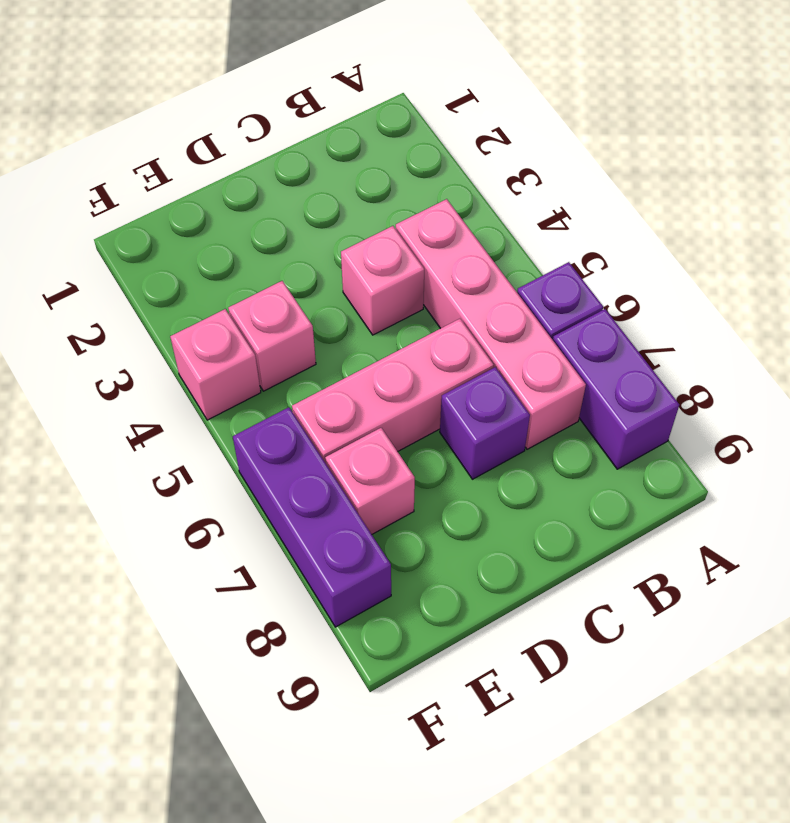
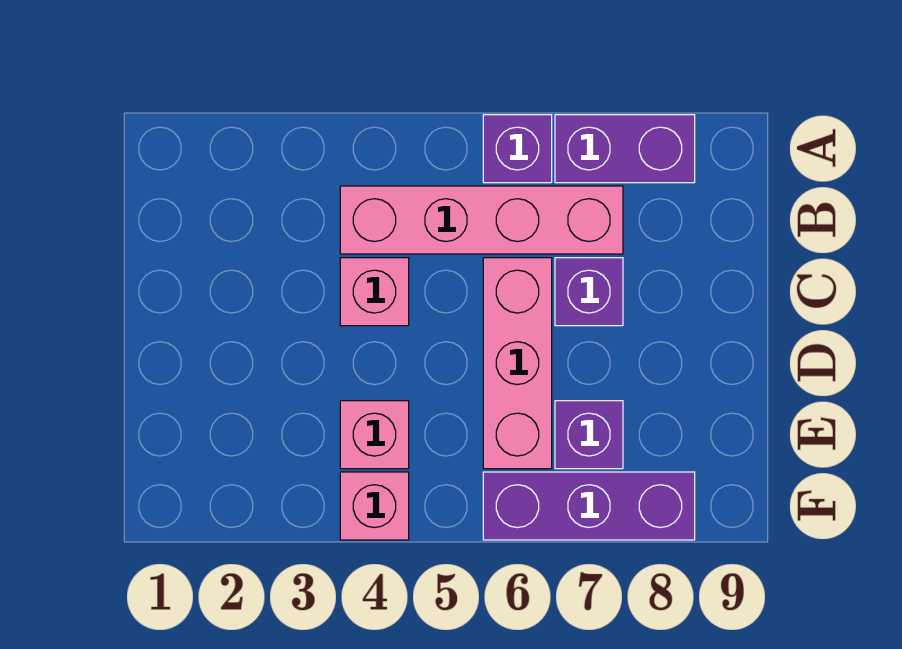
pink brick E7 level 1 -> purple brick E7 level 1

